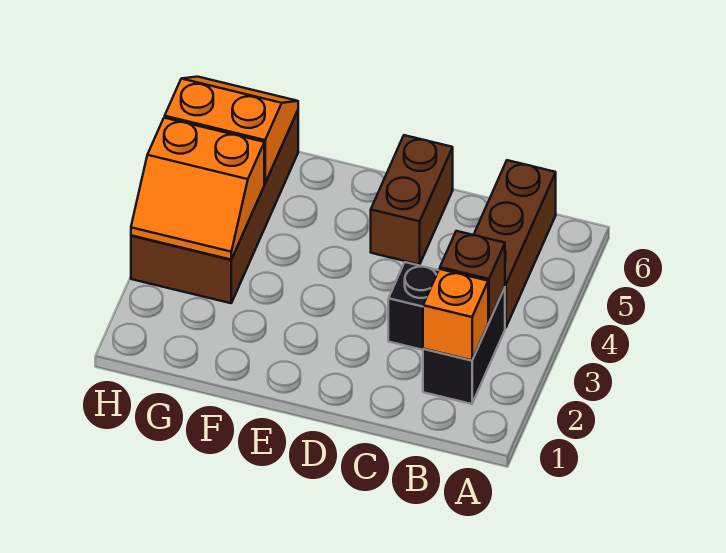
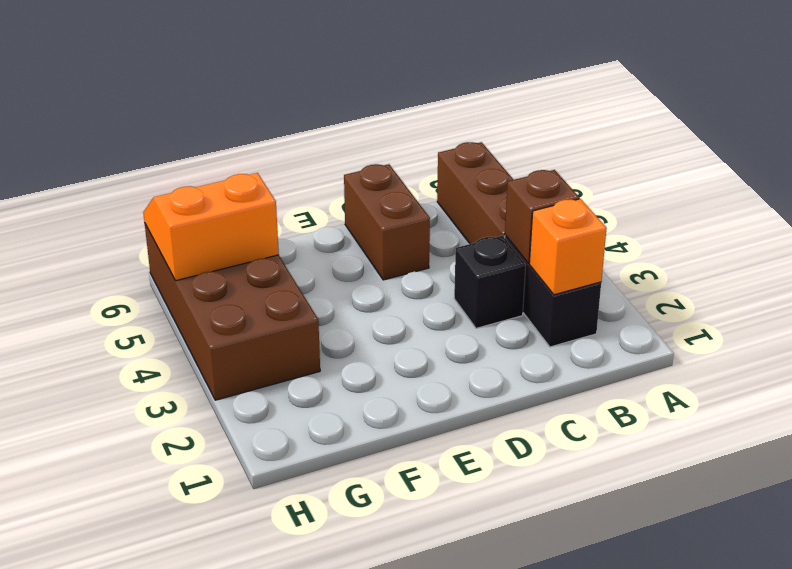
orange slope G3:H4 level 2 top 4 -> none

